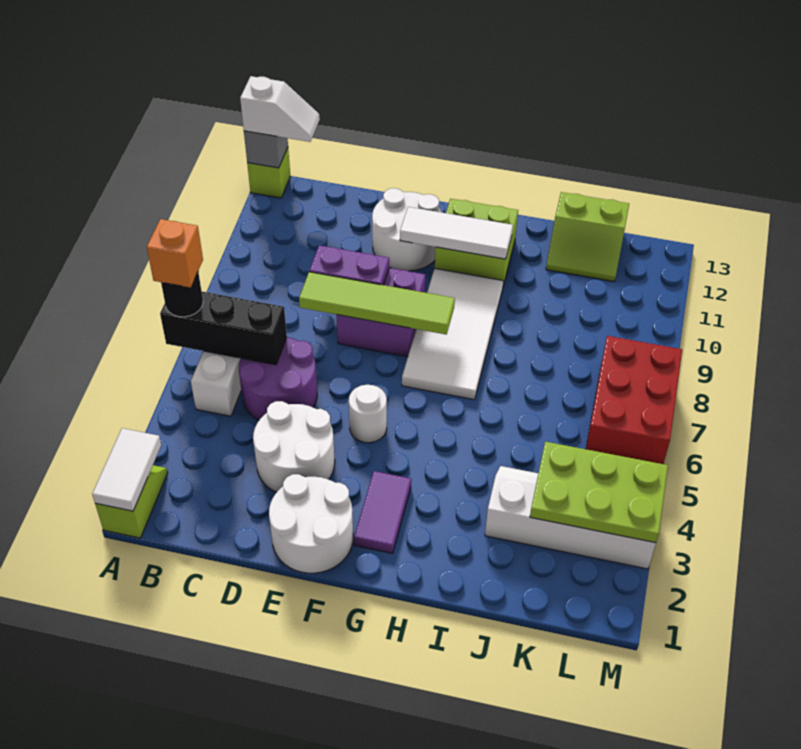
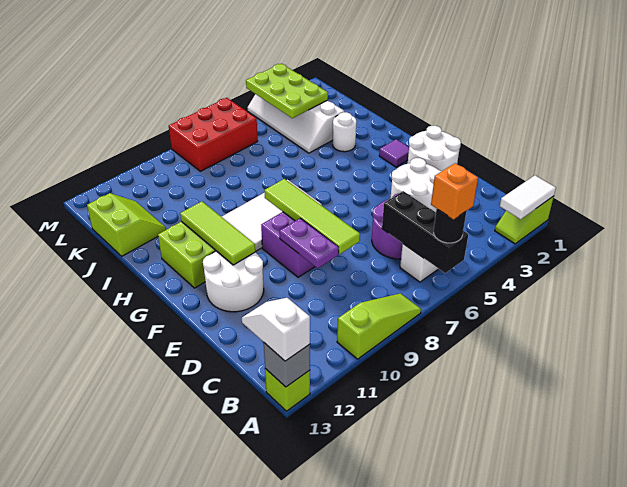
none -> lime slope A8:A10 level 1 top 10
white round brick F5 level 1 -> white round brick I3 level 1
white tile F11:H11 level 2 -> lime tile F11:H11 level 2
purple tile G2:G3 level 1 -> purple tile G2 level 1

